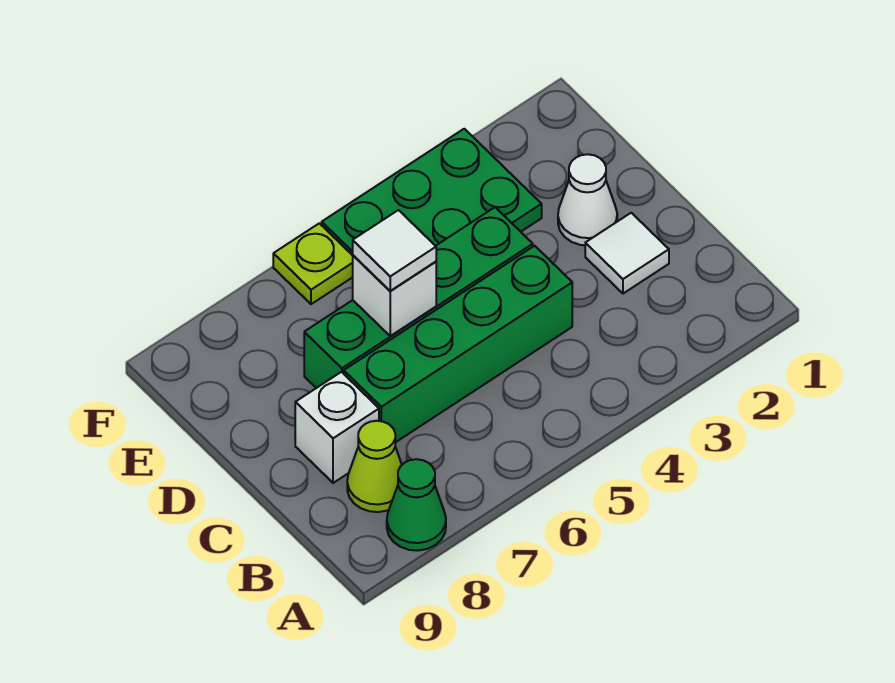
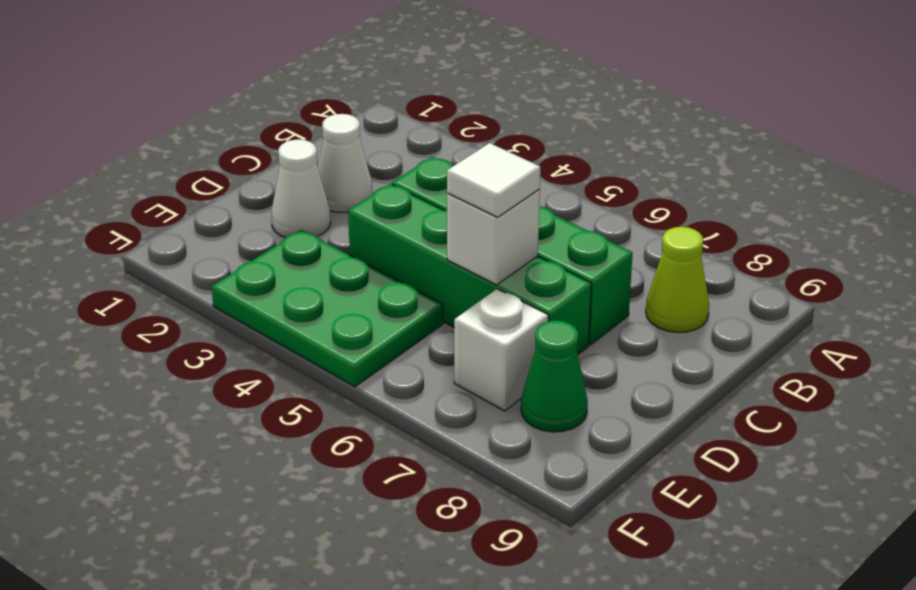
green cone A8 level 1 -> green cone E8 level 1
white tile C2 level 1 -> white cone C2 level 1
white brick C8 level 1 -> white brick E7 level 1
lime plate F6 level 1 -> none

